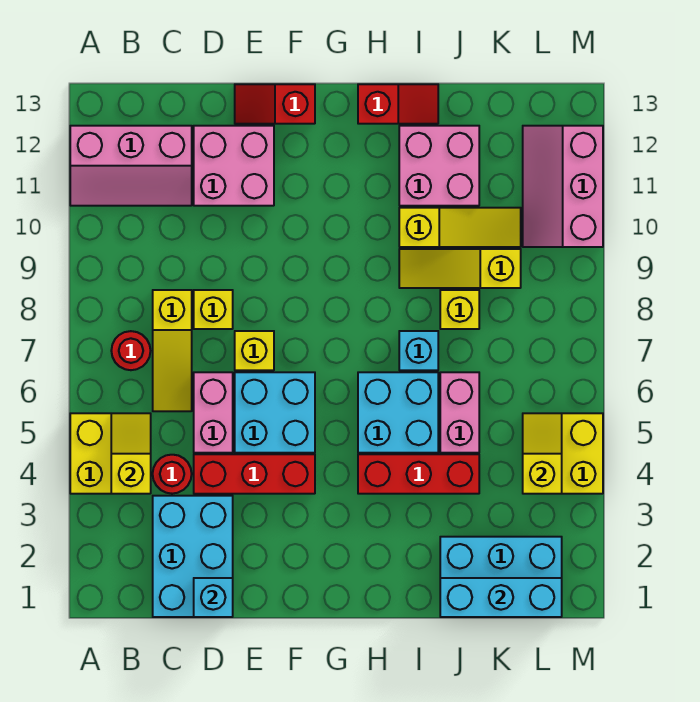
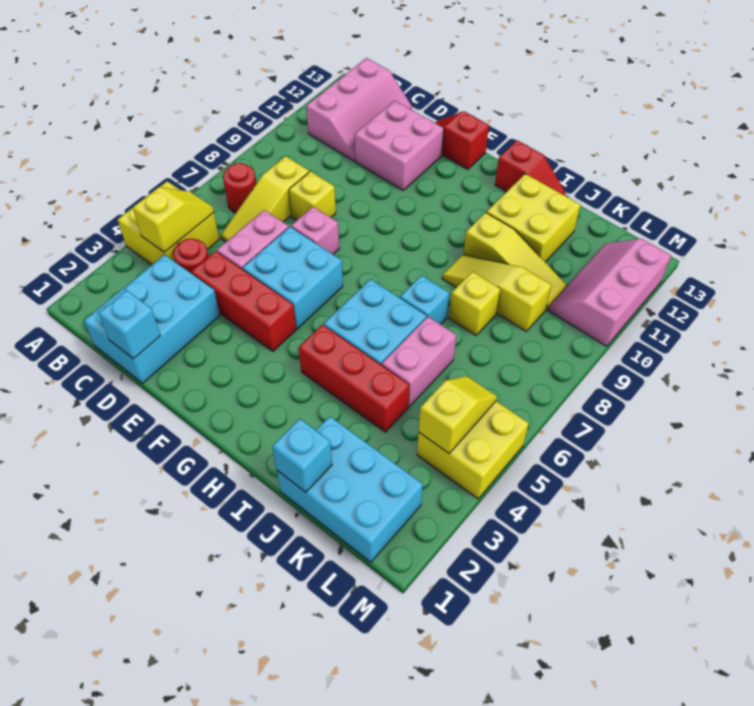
pink slope A11:C12 level 1 top 12 -> pink slope B11:C13 level 1 top B
yellow brick E7 level 1 -> pink brick E7 level 1
pink brick I11:J12 level 1 -> yellow brick I11:J12 level 1
cyan brick J1:L1 level 2 -> cyan brick J1 level 2

